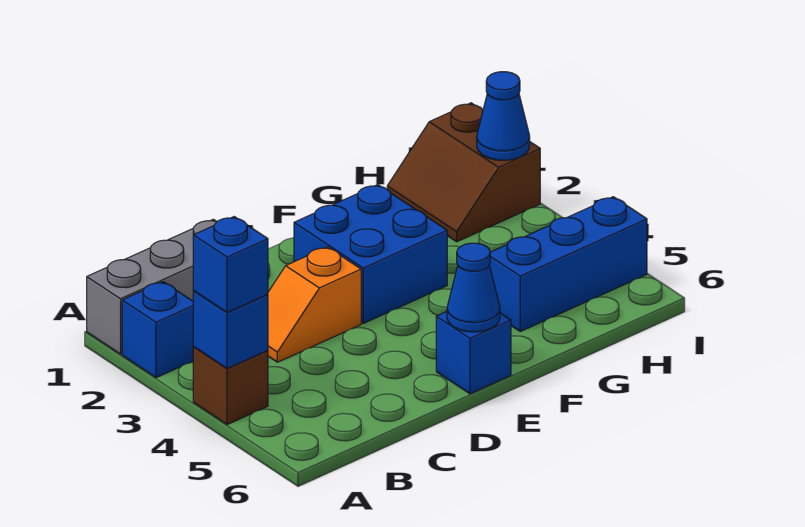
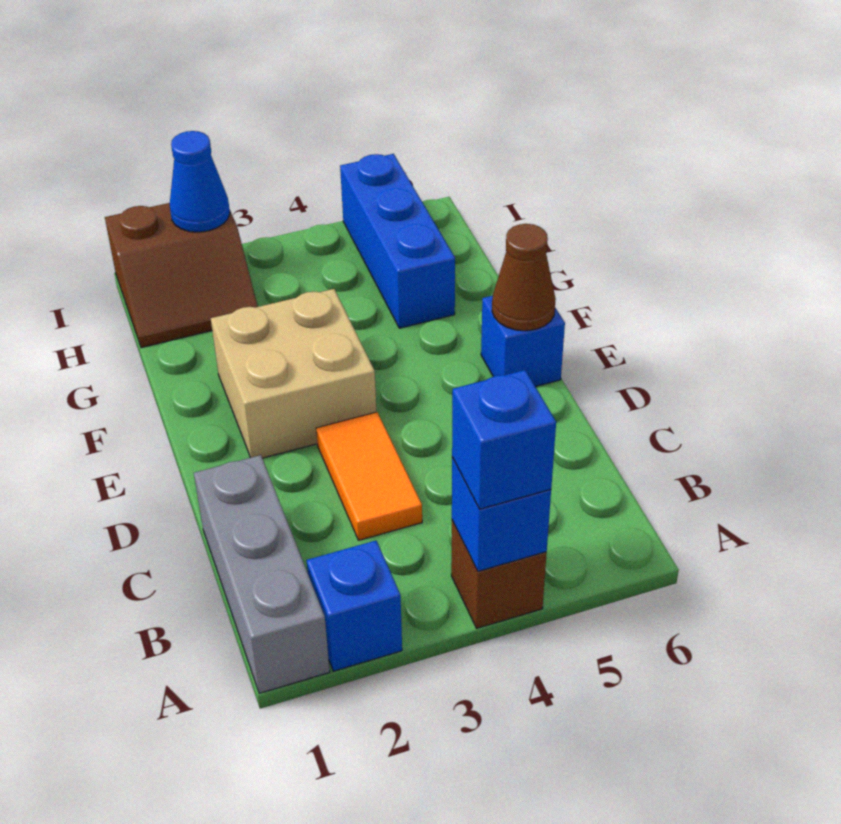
orange slope C3:D3 level 1 top D -> orange tile C3:D3 level 1
blue brick E2:F3 level 1 -> tan brick E2:F3 level 1
blue cone E6 level 2 -> brown cone E6 level 2

